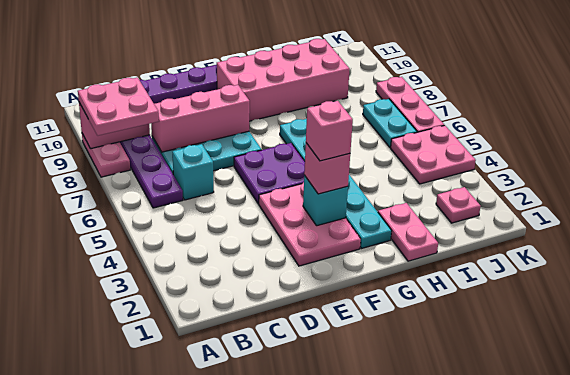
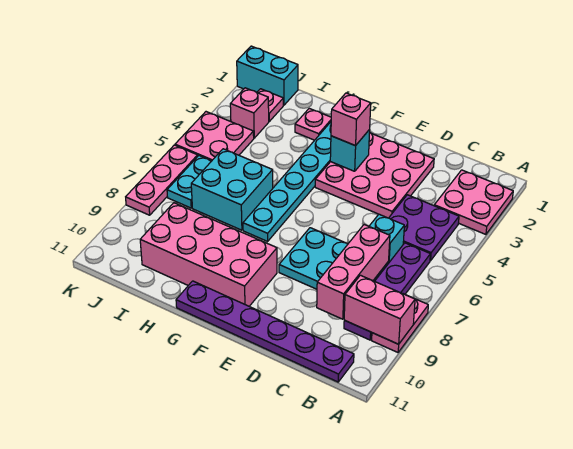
pink plate A8:B9 level 3 -> pink plate A2:B3 level 1
pink brick C8:E8 level 2 -> pink brick C7:C9 level 2
pink plate E2:F4 level 1 -> pink plate D2:F4 level 1
purple plate E5:F6 level 1 -> purple plate B4:C5 level 1
pink brick F3 level 4 -> pink brick J3 level 1
pink plate H1:H2 level 1 -> pink plate H2 level 1
none -> cyan brick H6:I7 level 1
none -> cyan brick J1:K1 level 1

